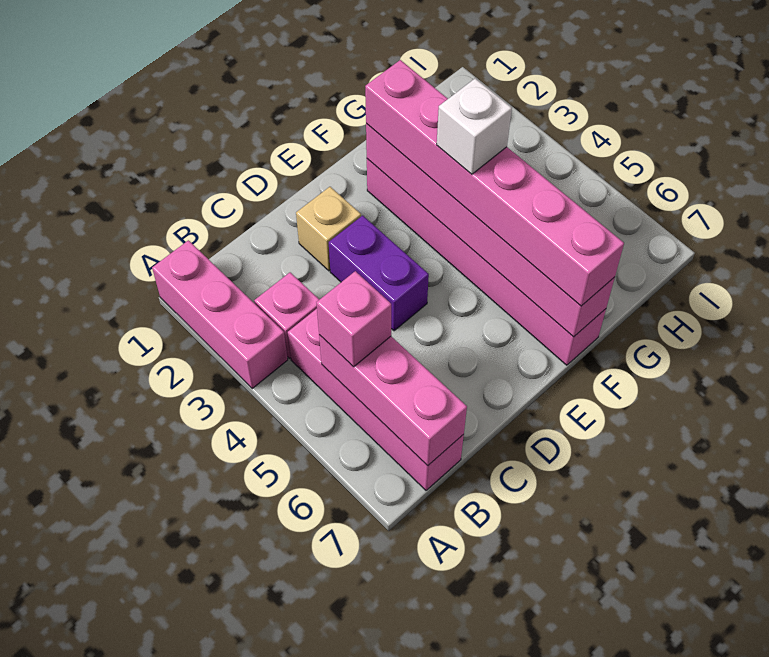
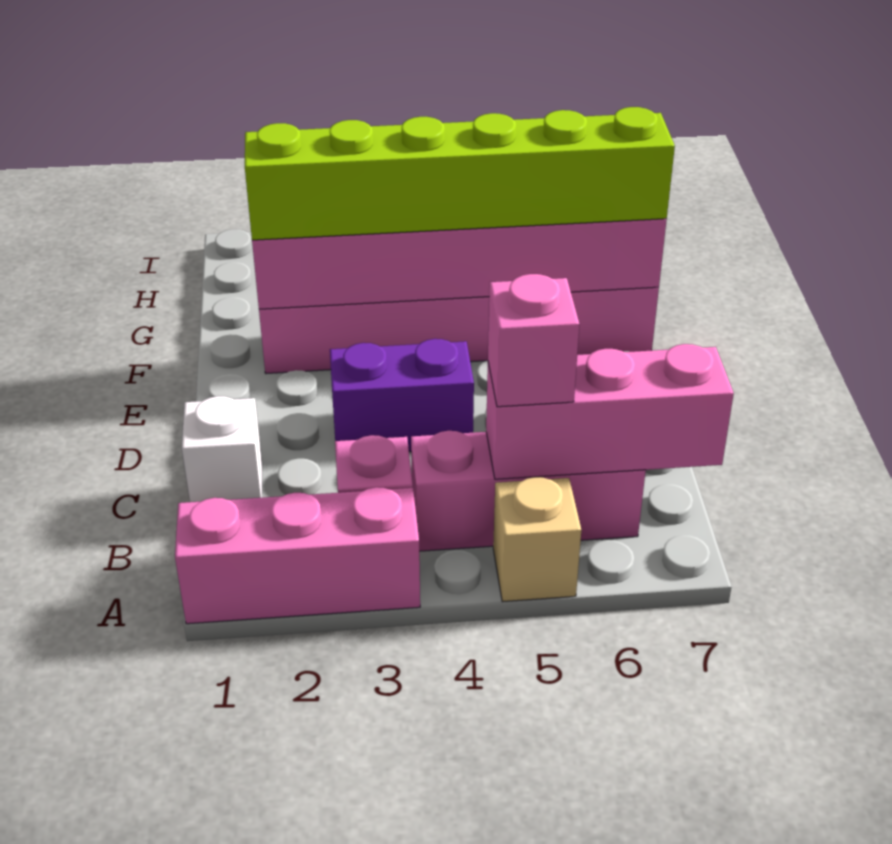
pink brick B4:B7 level 1 -> pink brick B4:B6 level 1
tan brick D2 level 1 -> tan brick A5 level 1
pink brick F2:F7 level 3 -> lime brick F2:F7 level 3
white brick F4 level 4 -> white brick C1 level 1

